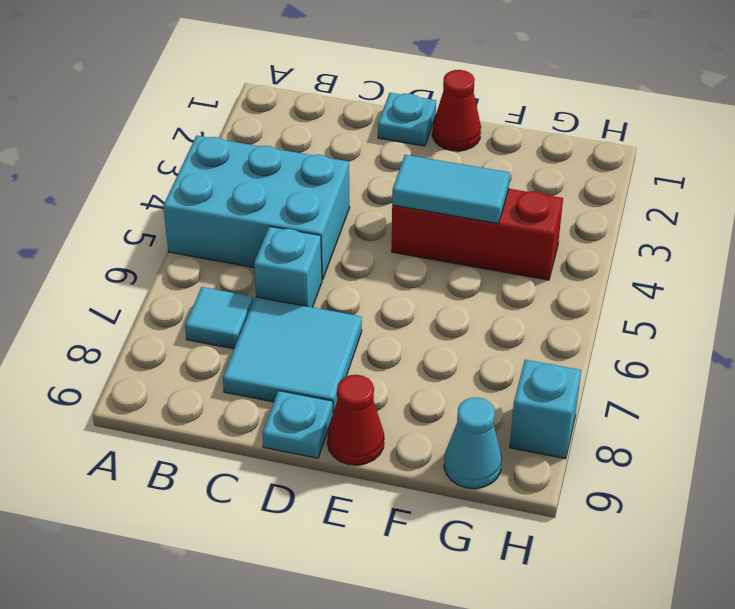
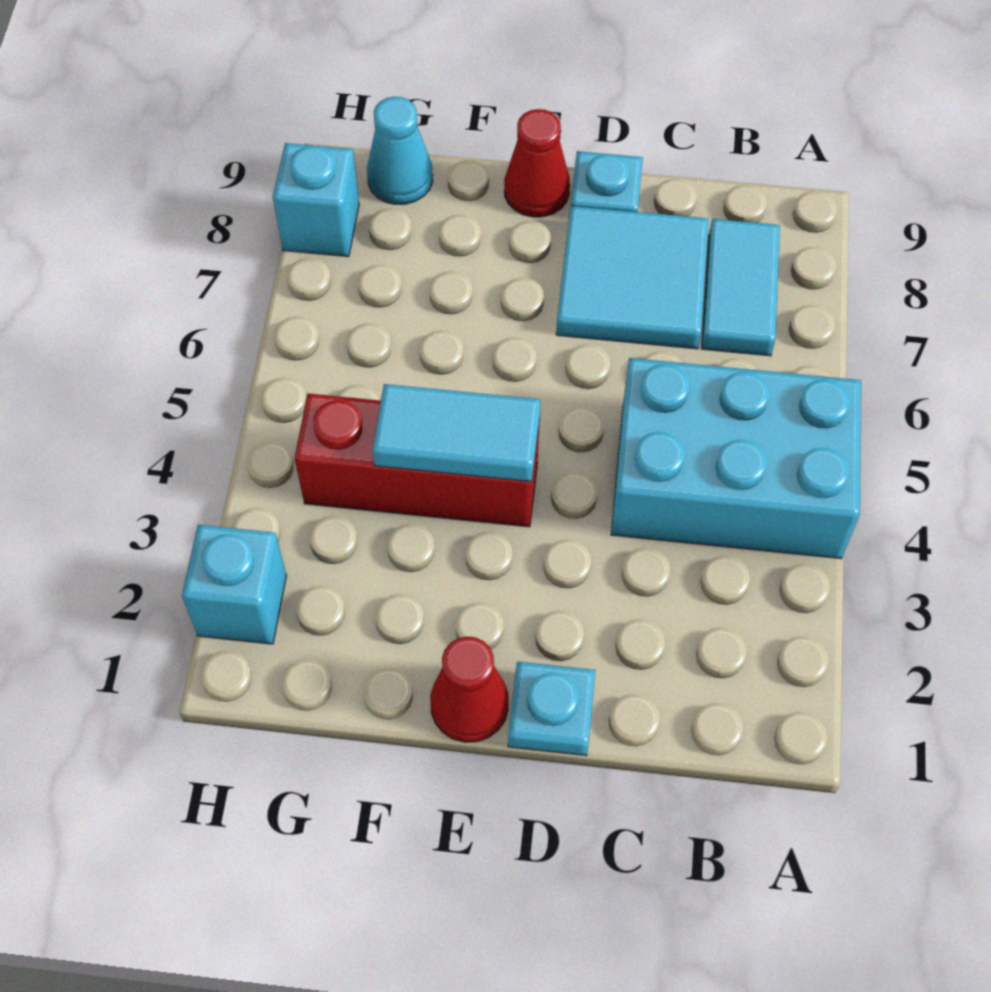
cyan tile B7 level 1 -> cyan tile B7:B8 level 1
cyan brick C6 level 1 -> cyan brick H2 level 1

